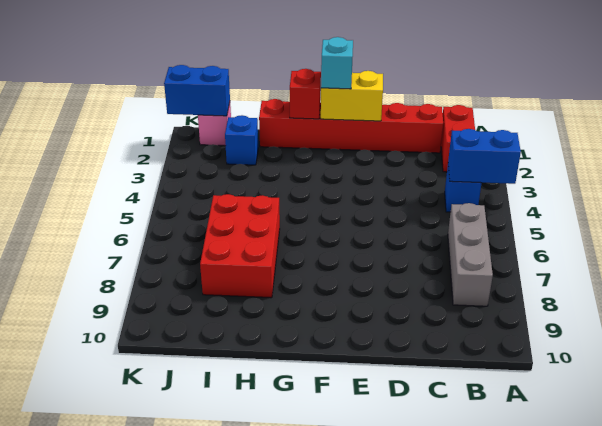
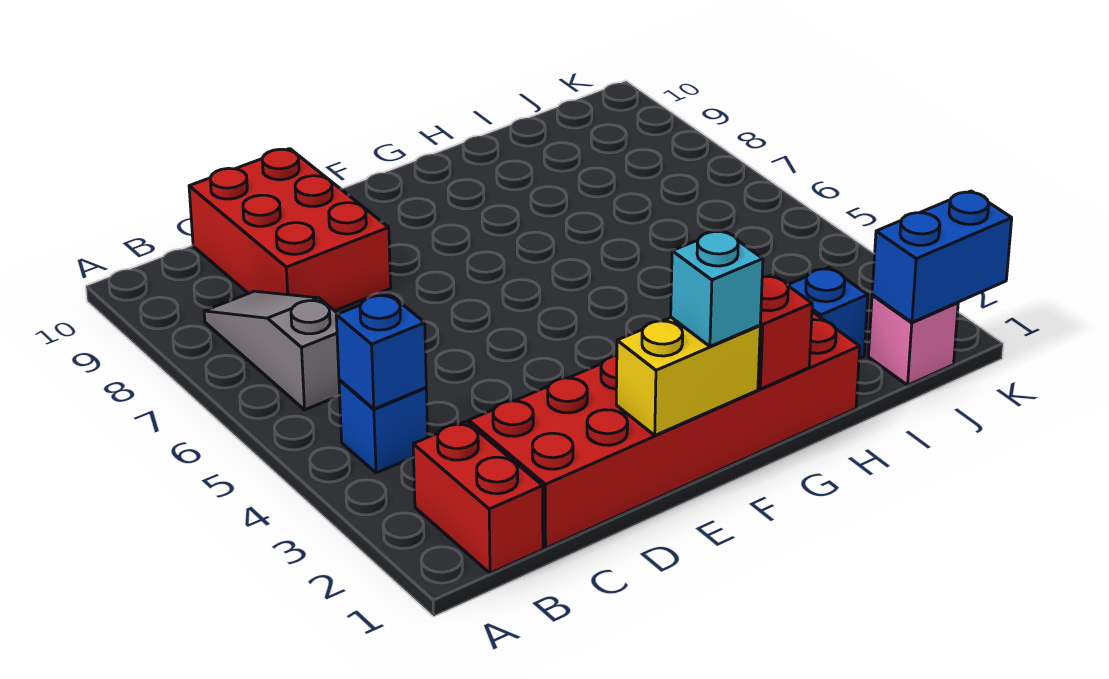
blue brick A4:B4 level 2 -> blue brick B4 level 2
grey brick B6:B8 level 1 -> grey slope B6:B8 level 1 top 6
red brick C1:H1 level 1 -> red brick C1:H2 level 1
red brick H6:I8 level 1 -> red brick C8:D10 level 1

